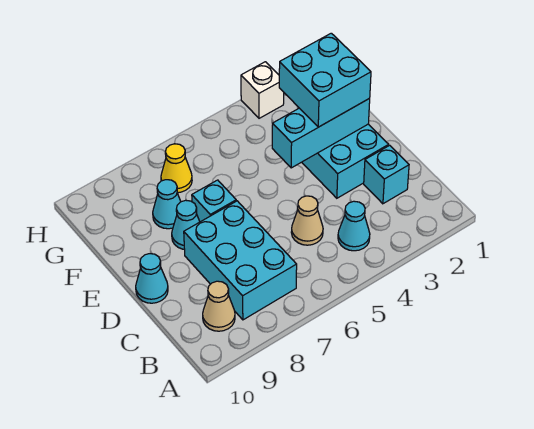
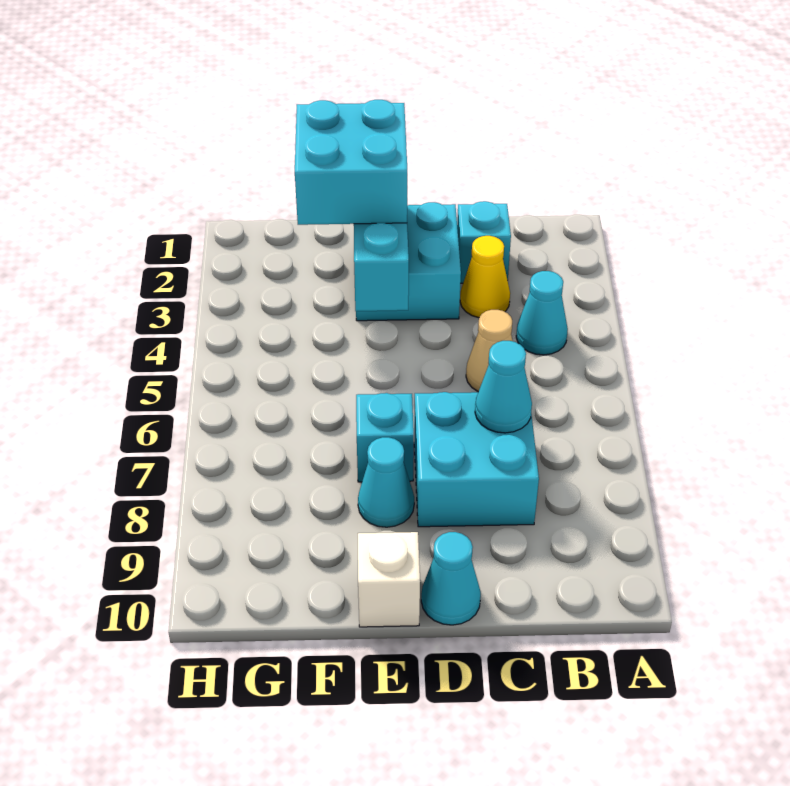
cyan brick B7:D8 level 1 -> cyan brick C7:D8 level 1
tan cone B9 level 1 -> none
cyan cone F8 level 1 -> cyan cone C7 level 2
yellow cone G7 level 1 -> yellow cone C3 level 1
white brick H3 level 1 -> white brick E10 level 1

